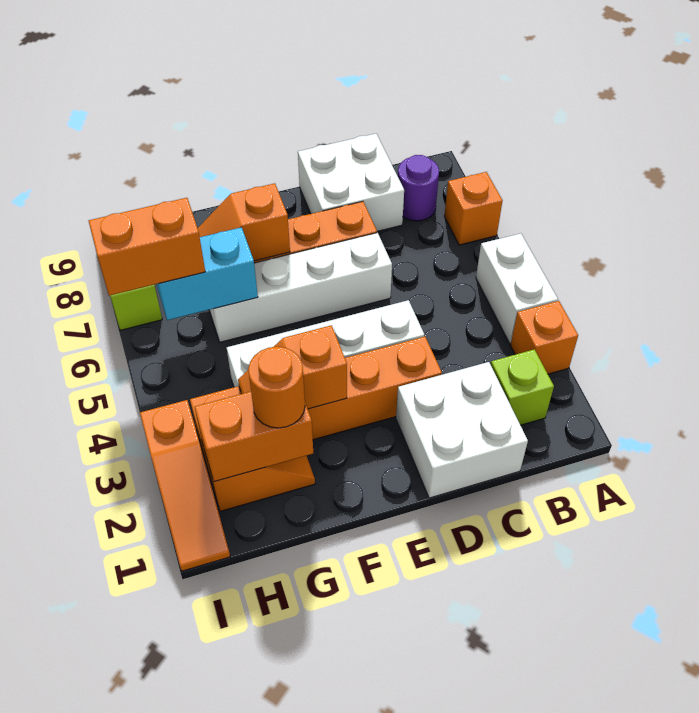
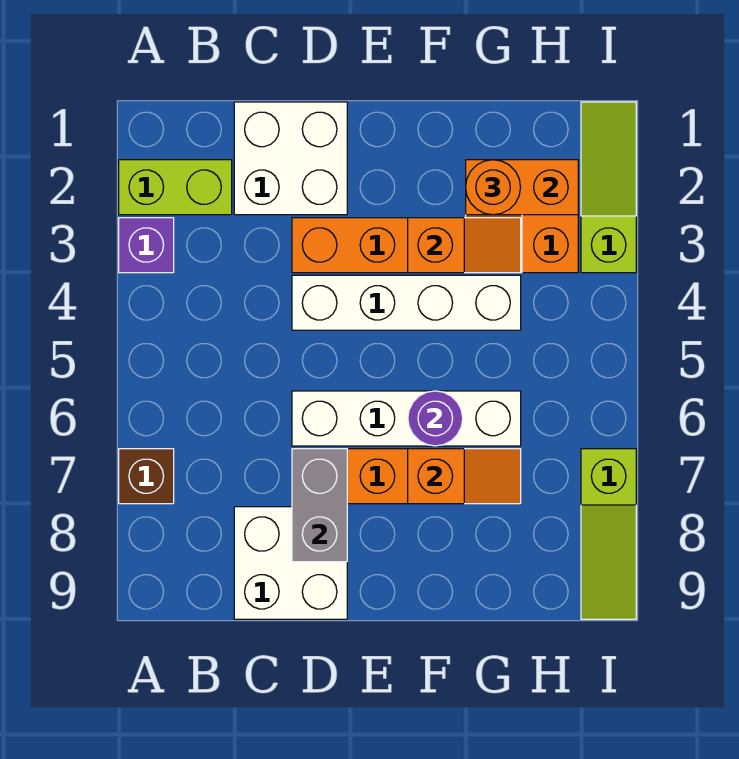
orange brick A3 level 1 -> purple brick A3 level 1
white brick A4:A5 level 1 -> none
orange brick A7 level 1 -> brown brick A7 level 1
lime brick B2 level 1 -> lime brick A2:B2 level 1
purple round brick B8 level 1 -> purple round brick F6 level 2
none -> grey brick D7:D8 level 2
cyan brick G6:H6 level 2 -> none
orange brick H6:I6 level 3 -> none
orange slope I1:I3 level 1 top 3 -> lime slope I1:I3 level 1 top 3

